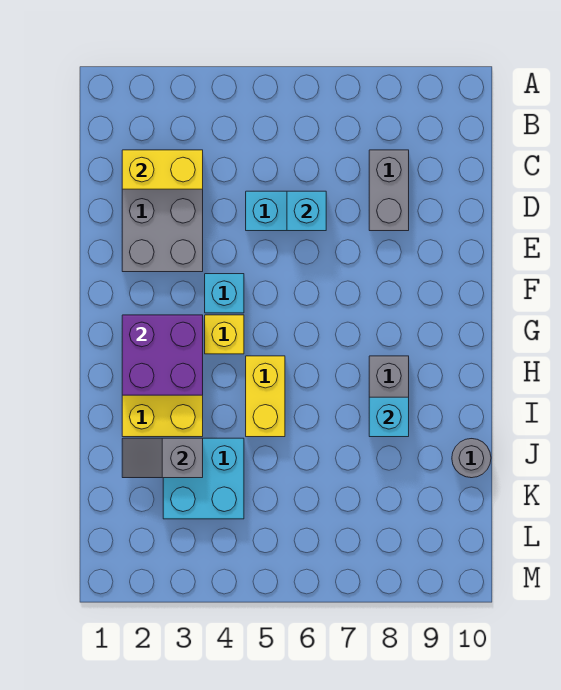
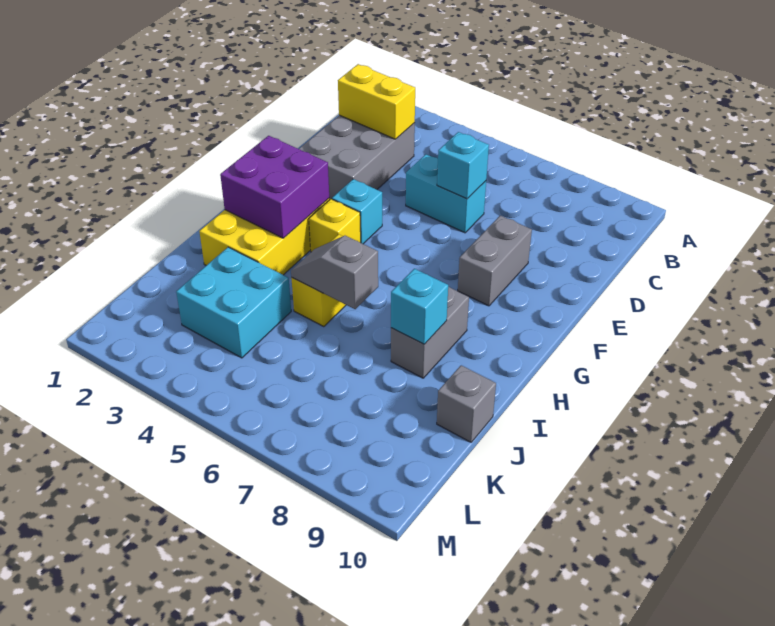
grey brick C8:D8 level 1 -> grey brick E8:F8 level 1
grey slope J2:J3 level 2 top 3 -> grey slope I5:I6 level 2 top 6
grey round brick J10 level 1 -> grey brick J10 level 1

